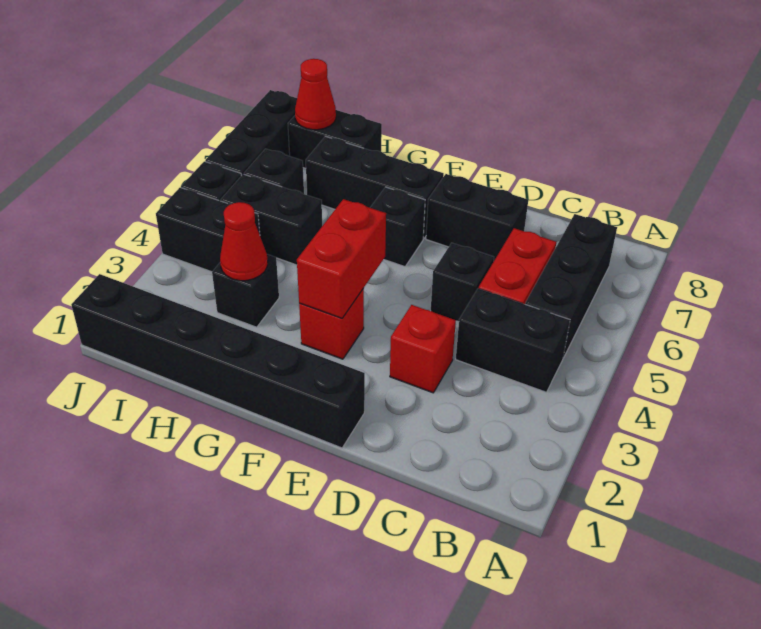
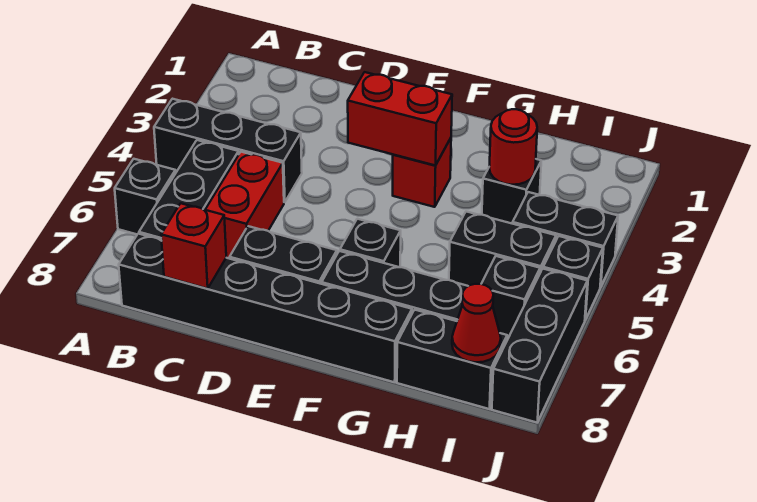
black brick B4:C4 level 1 -> black brick A4:C4 level 1
red brick D3 level 1 -> red brick C8 level 2
black brick D5 level 1 -> black brick A6 level 1
black brick E1:J1 level 1 -> black brick B8:G8 level 1
red brick F3:F4 level 2 -> red brick E3:F3 level 2
red cone H3 level 2 -> red round brick H3 level 2

